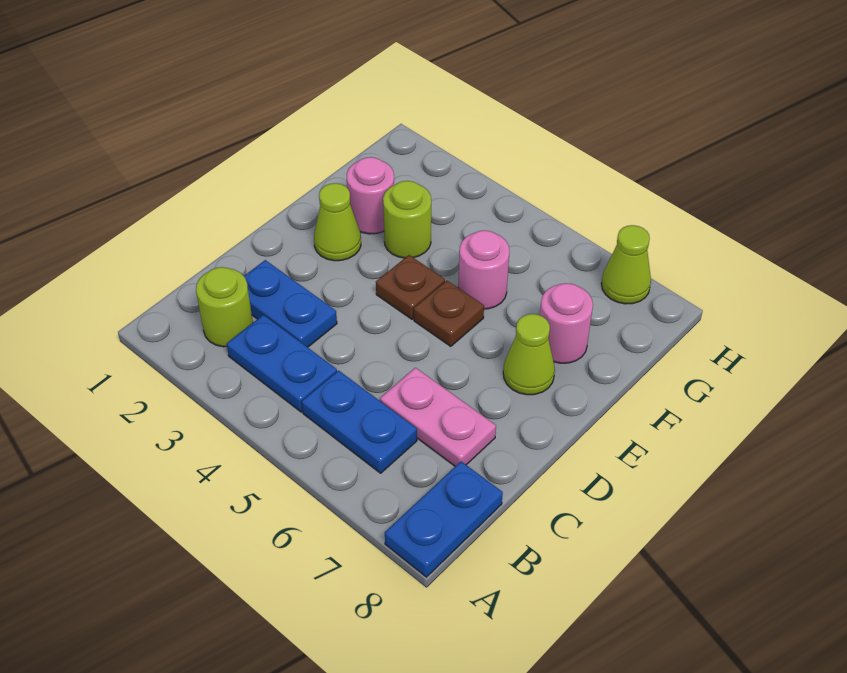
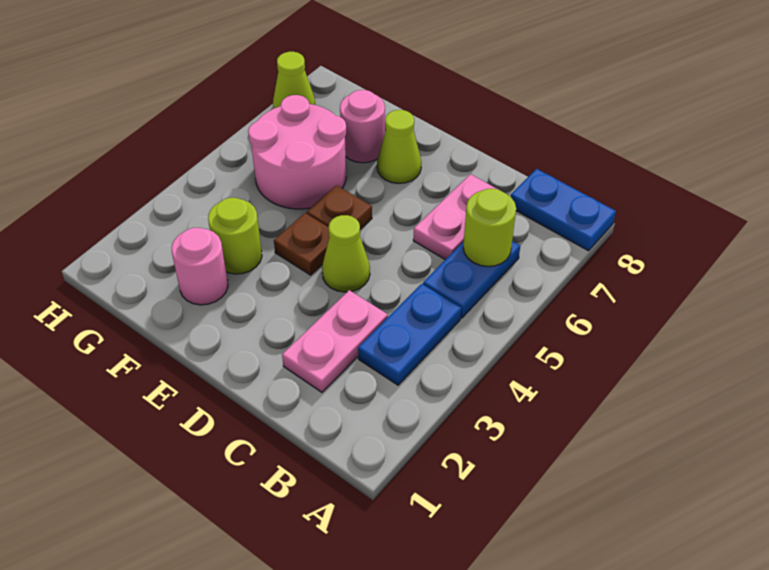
lime round brick B2 level 1 -> lime round brick B6 level 2
blue plate C2:C3 level 1 -> pink plate C2:C3 level 1
lime cone E2 level 1 -> lime cone D4 level 1
pink round brick F5 level 1 -> pink round brick F5:G6 level 1

